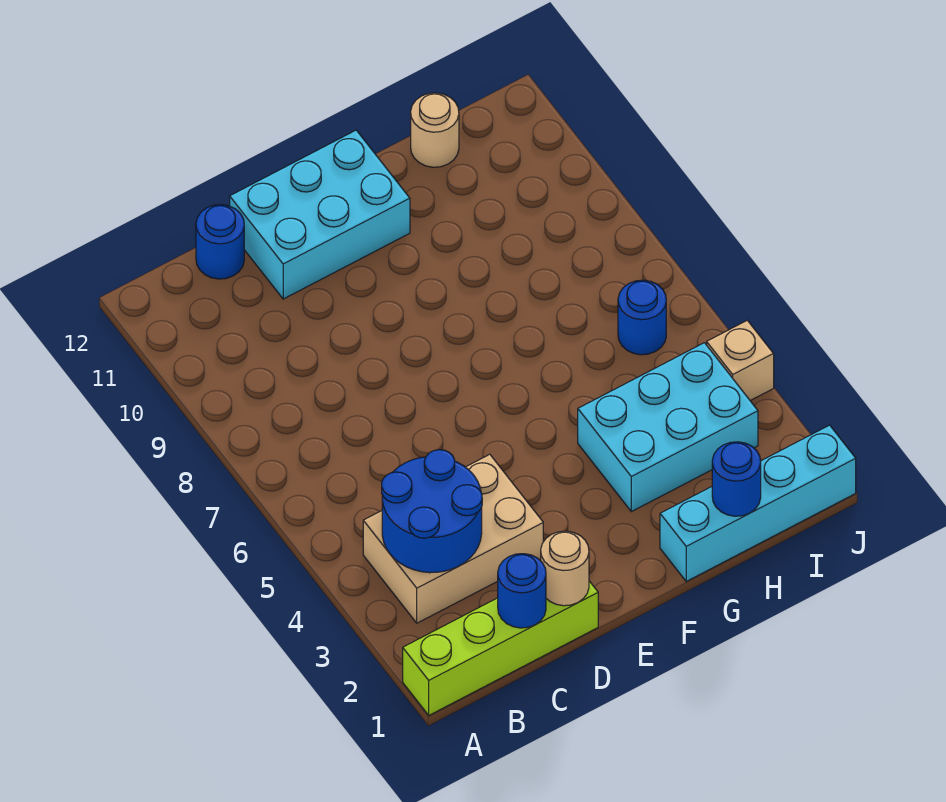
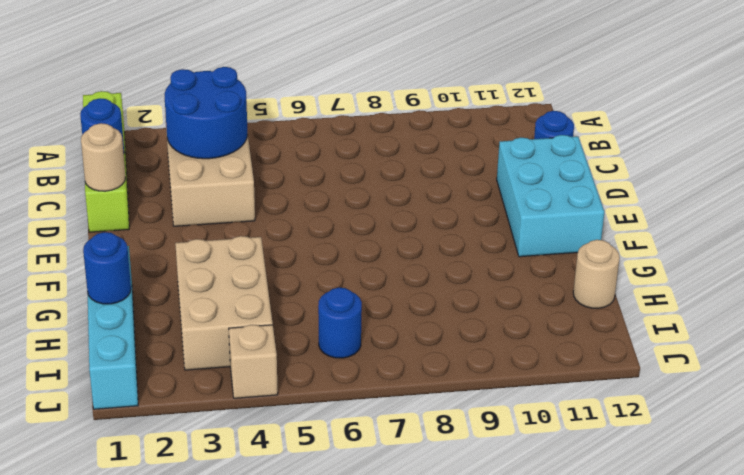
cyan brick G3:I4 level 1 -> tan brick G3:I4 level 1

